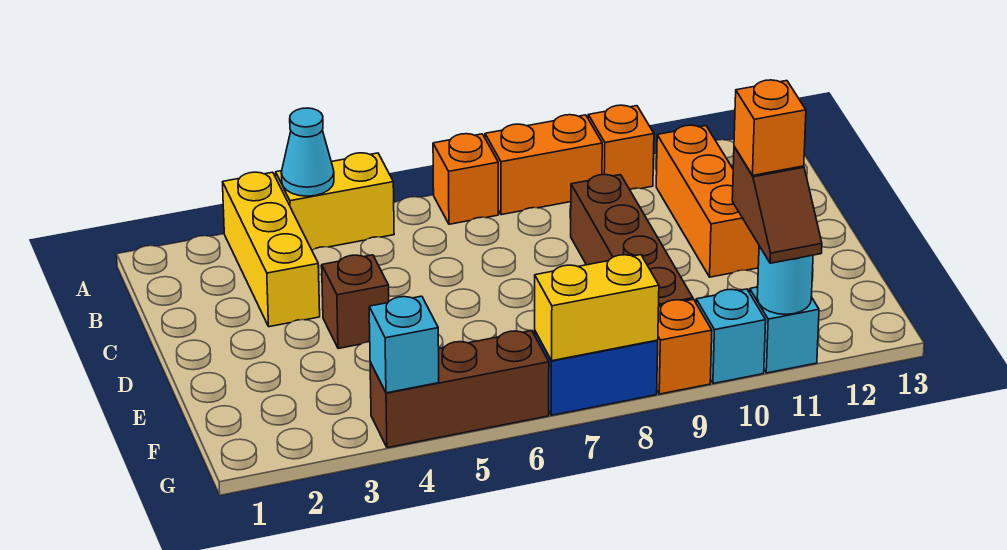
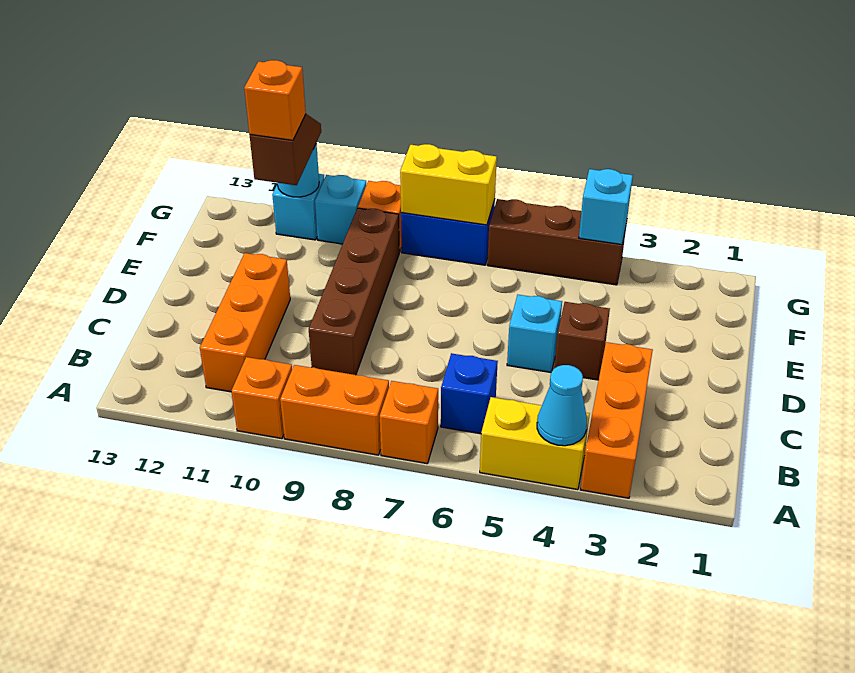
yellow brick A3:C3 level 1 -> orange brick A3:C3 level 1
none -> blue brick B6 level 1
none -> cyan brick D5 level 1

